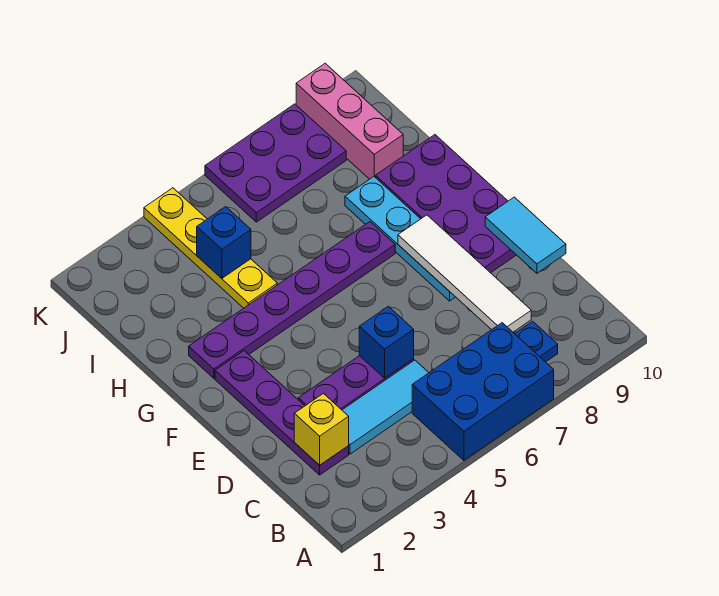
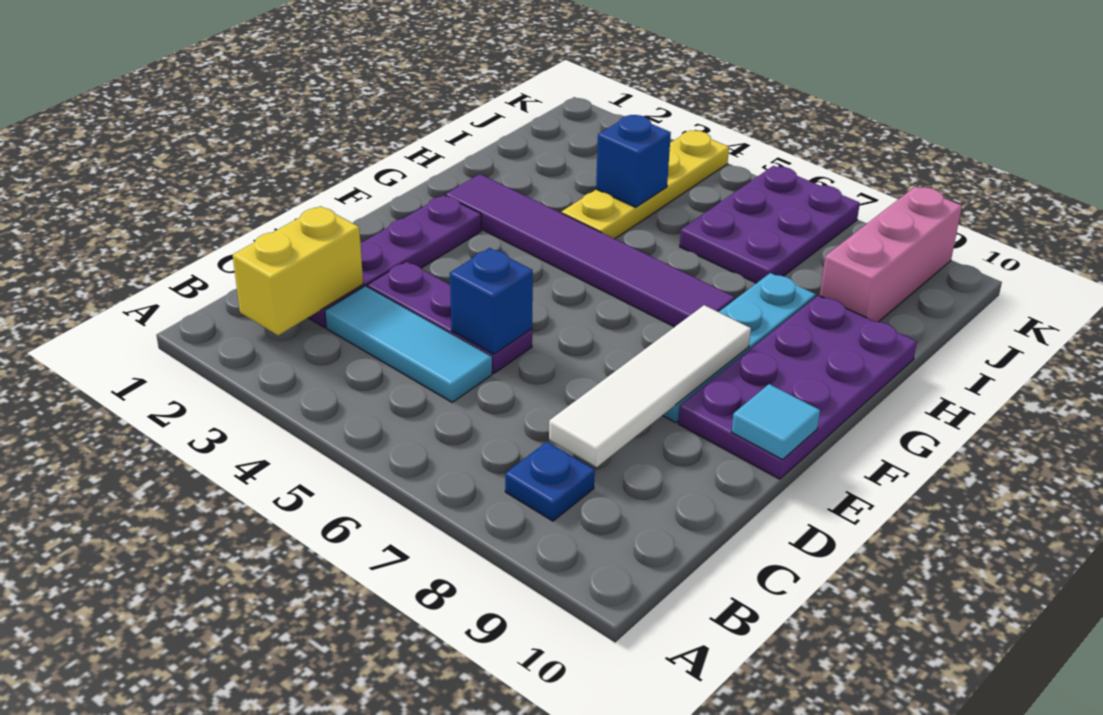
blue brick A5:B7 level 1 -> none
yellow brick C2 level 2 -> yellow brick B2:C2 level 2
cyan tile D10:E10 level 2 -> cyan tile E10 level 2
purple plate G2:G7 level 1 -> purple tile G2:G7 level 1
purple plate J6:K8 level 1 -> purple plate I6:K7 level 1

